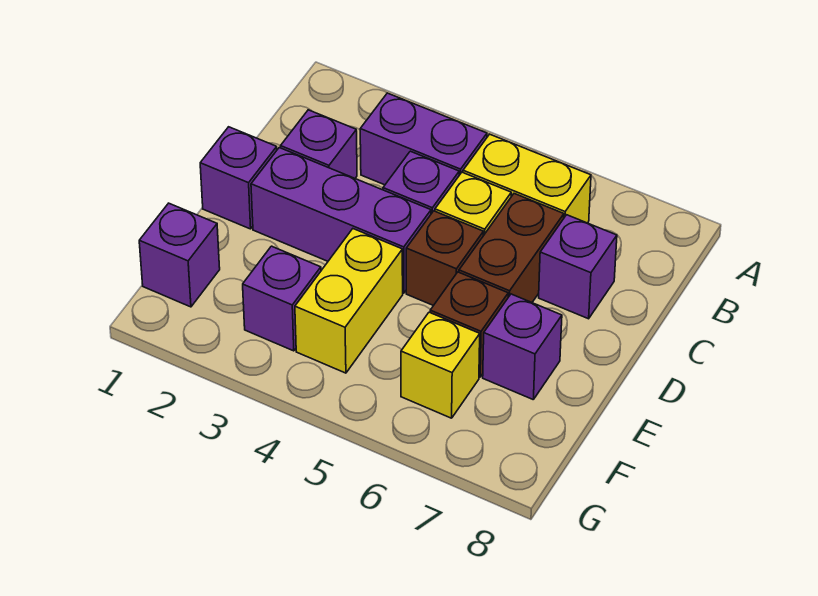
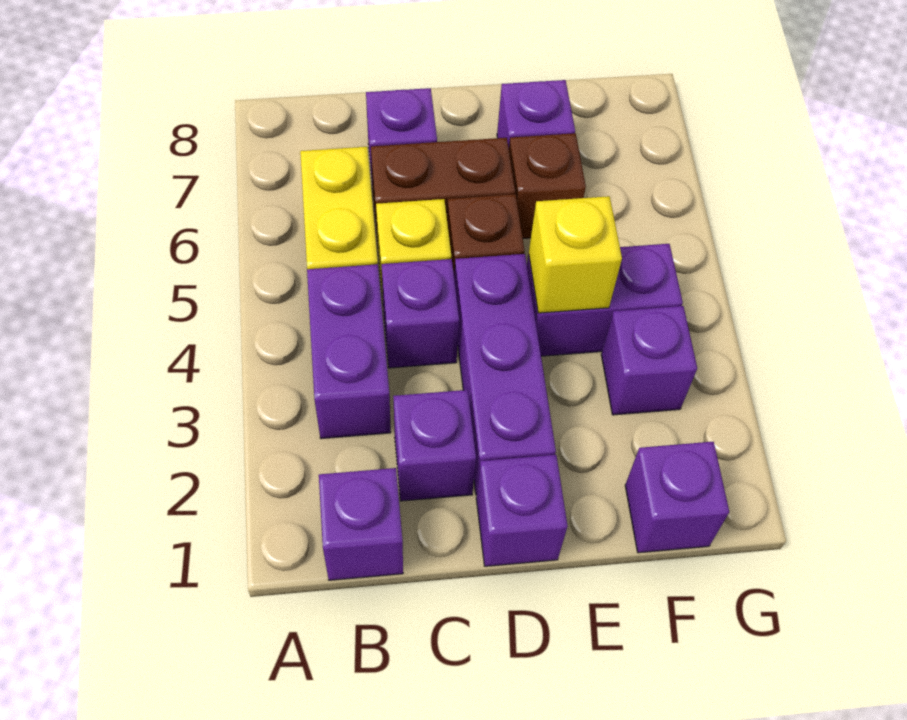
none -> purple brick B1 level 1
yellow brick E4:F4 level 1 -> purple brick E4:F4 level 1
yellow brick F6 level 1 -> yellow brick E4 level 2

